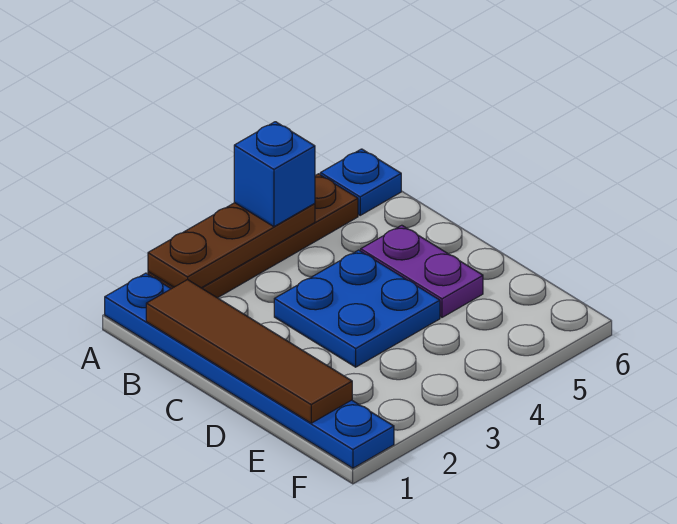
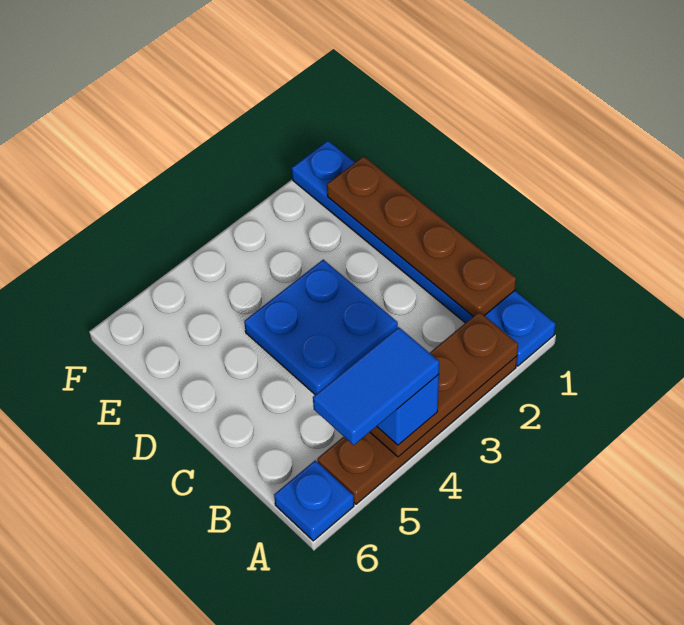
none -> blue tile A4:A5 level 4
brown tile B1:E1 level 2 -> brown plate B1:E1 level 2
purple plate C5:D5 level 1 -> none

